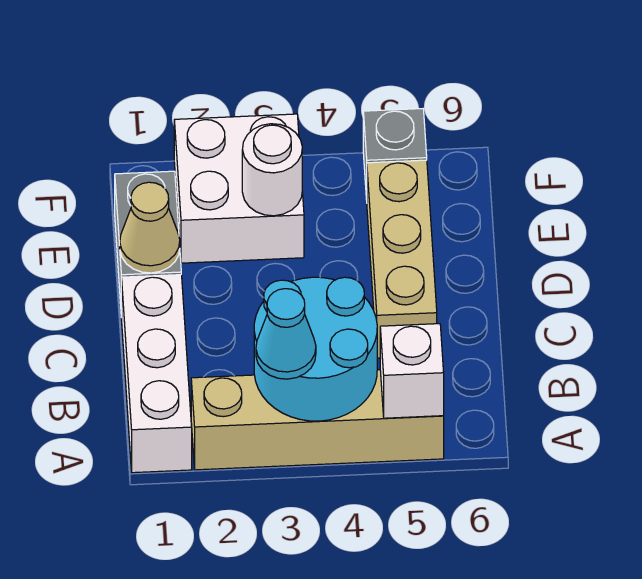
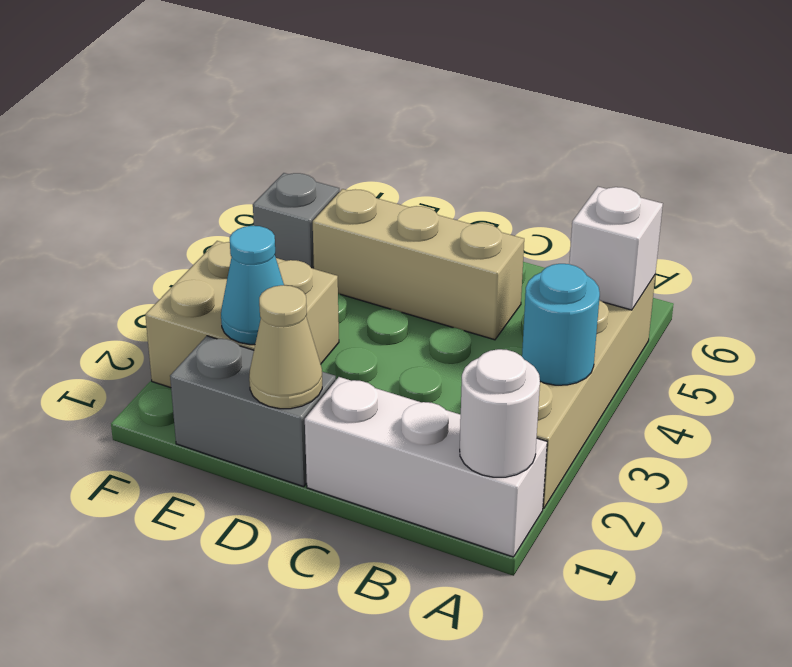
cyan round brick A3:B4 level 2 -> cyan round brick A3 level 2
cyan cone A3 level 3 -> cyan cone E2 level 2
white brick E2:F3 level 1 -> tan brick E2:F3 level 1
white round brick E3 level 2 -> white round brick A1 level 2

